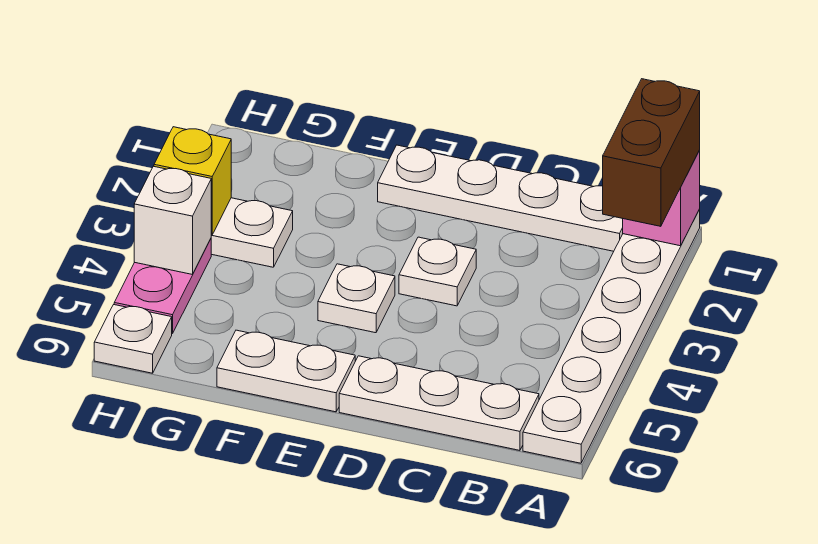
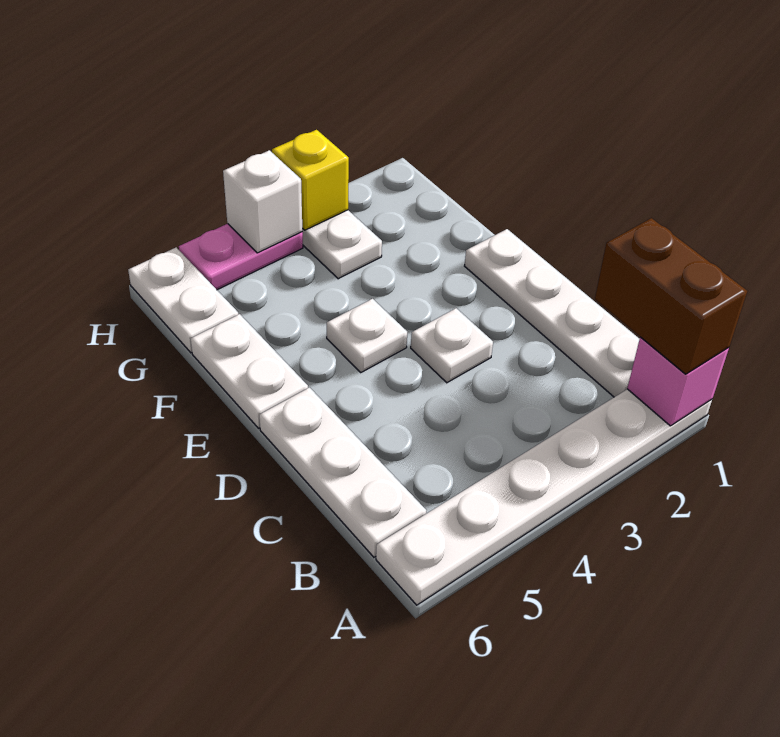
brown brick A1:A2 level 3 -> brown brick A1:B1 level 3
white plate H6 level 1 -> white plate G6:H6 level 1

